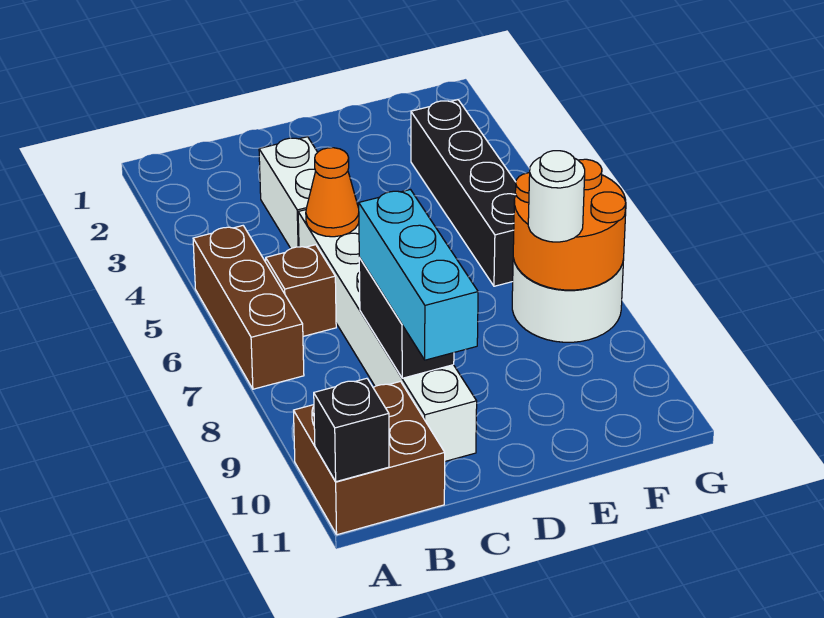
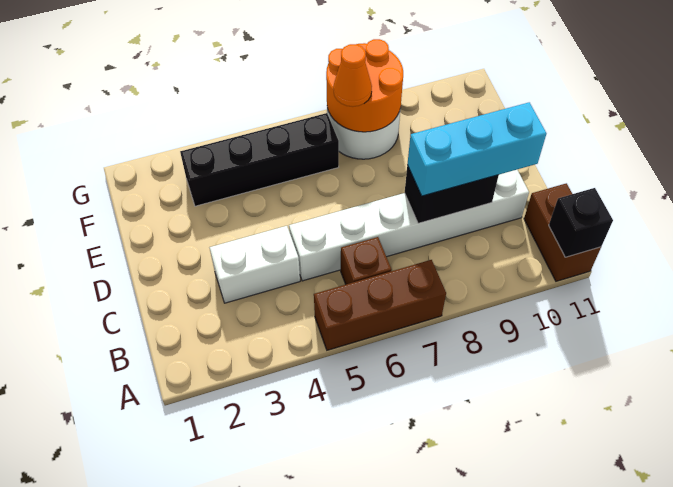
brown brick A10:B11 level 1 -> brown brick A11:B11 level 1
orange cone C5 level 2 -> orange cone F7 level 3
white round brick F8 level 3 -> none

